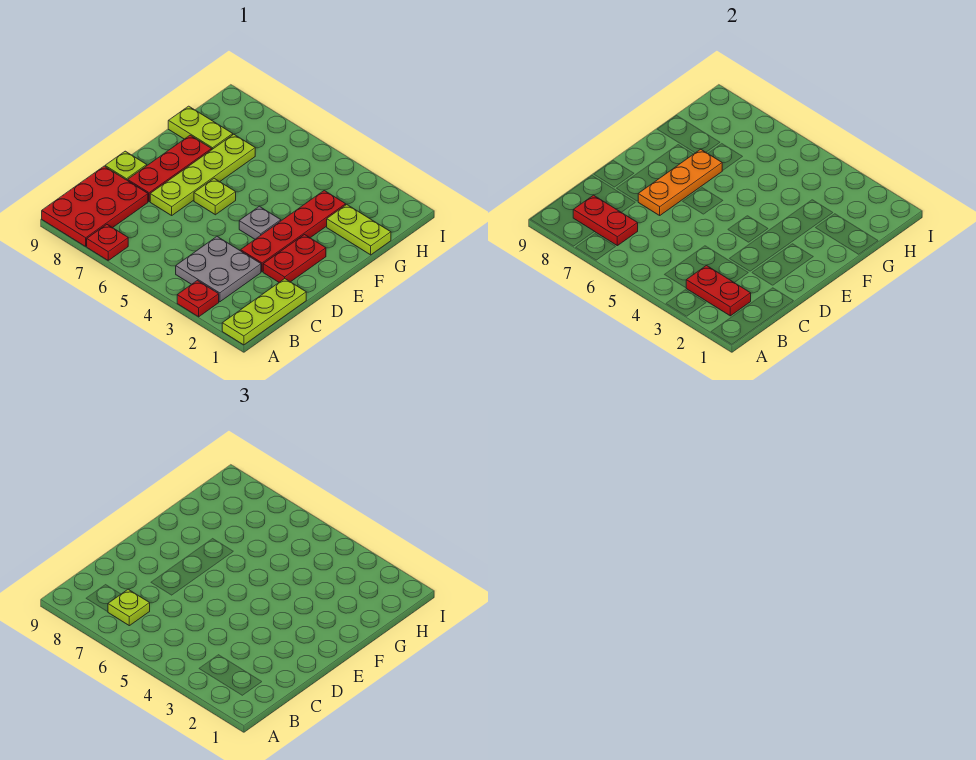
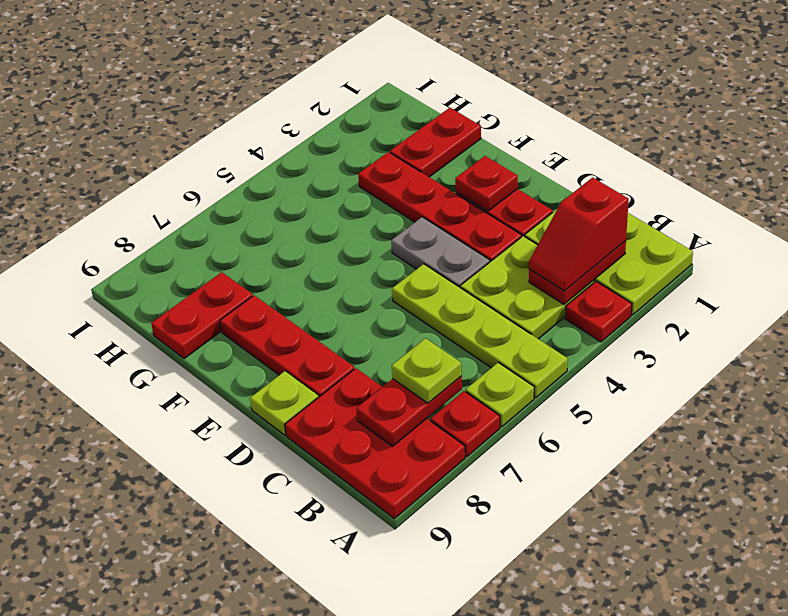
lime plate A1:C1 level 1 -> lime plate A1:C2 level 1
none -> red slope B2:B3 level 3 top 2
grey plate B3:C4 level 1 -> lime plate B3:C4 level 1
lime plate D7:G7 level 1 -> lime plate A5:D5 level 1
orange plate D7:F7 level 2 -> none
none -> red plate E2 level 2
grey plate E4 level 1 -> grey plate D4:E4 level 1
lime plate E6 level 1 -> lime plate A6 level 1
lime plate G1:G2 level 1 -> red plate G1:G2 level 1
lime plate G8:G9 level 1 -> red plate G8:G9 level 1

